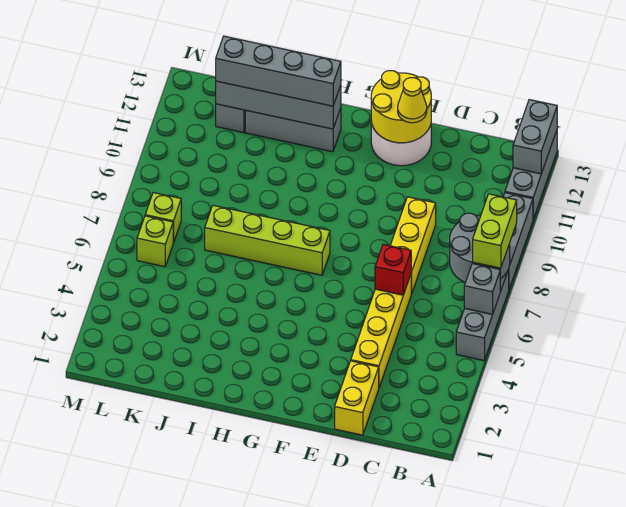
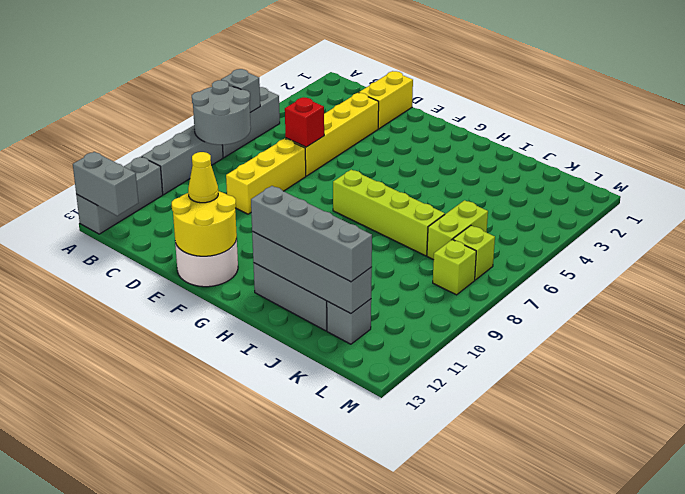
lime brick A7:A8 level 3 -> lime brick K6:K7 level 1
grey brick A12:A13 level 2 -> grey brick A13:B13 level 2
lime brick L6 level 1 -> lime brick L8 level 1

